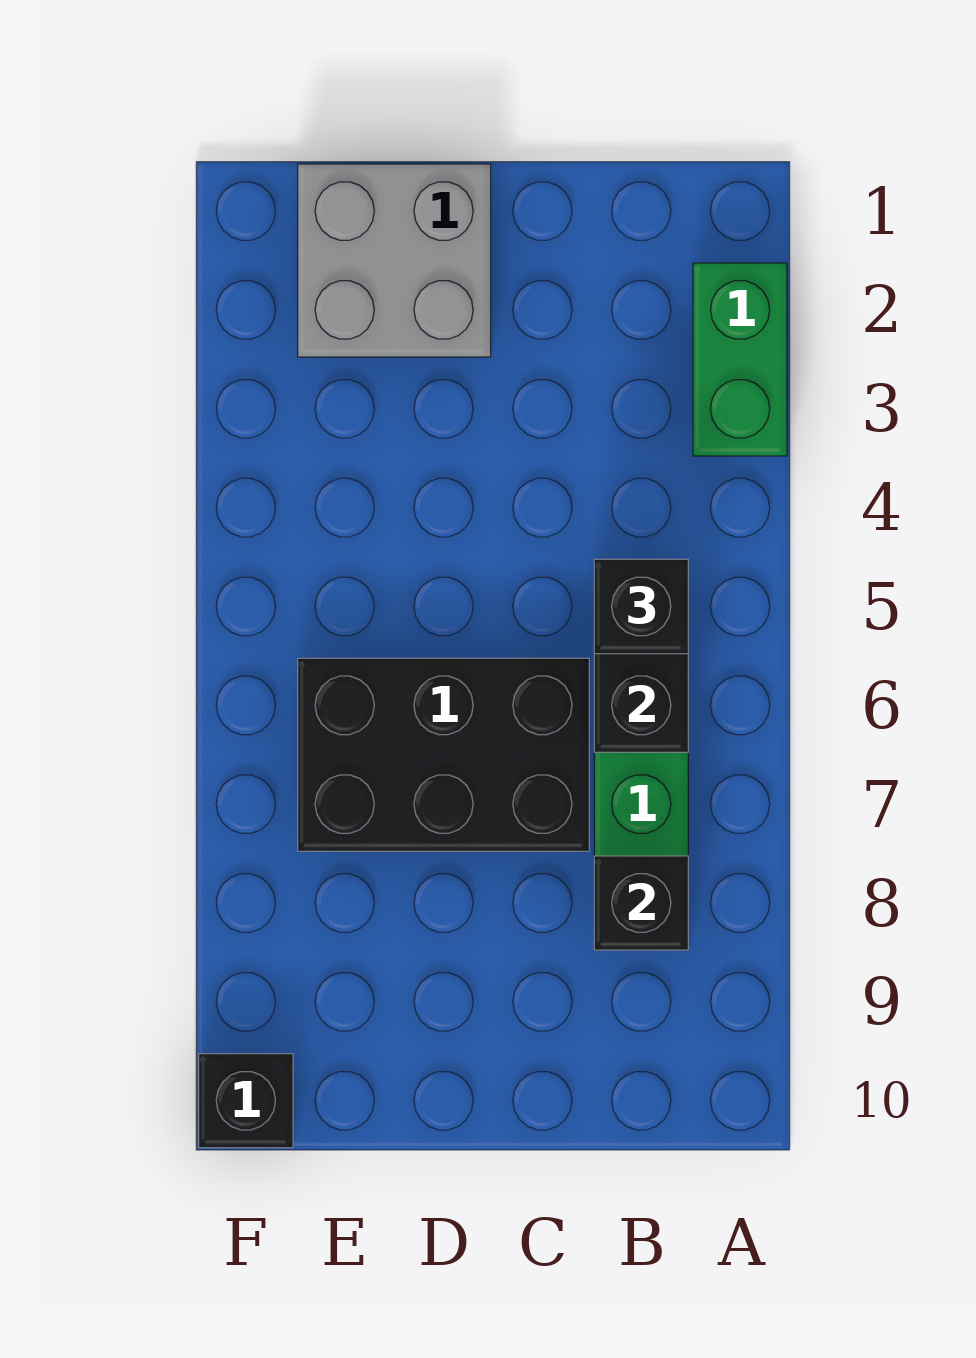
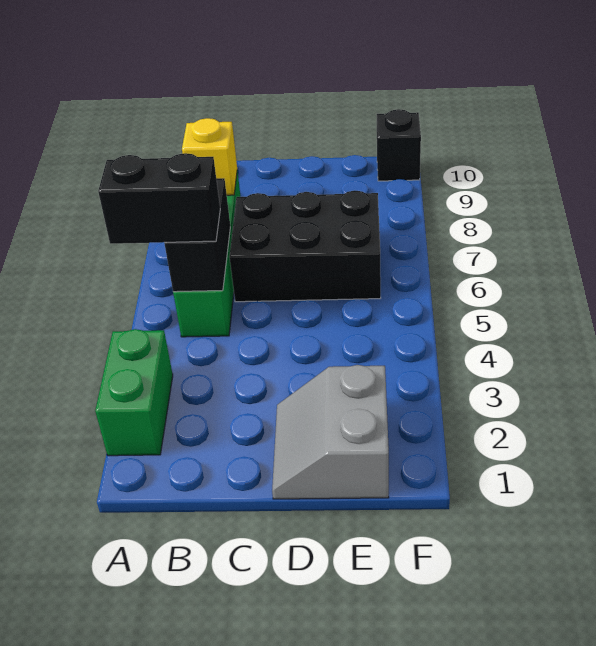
black brick B5 level 3 -> black brick A5:B5 level 3
black brick B8 level 2 -> yellow brick B8 level 2
grey brick D1:E2 level 1 -> grey slope D1:E2 level 1 top E

